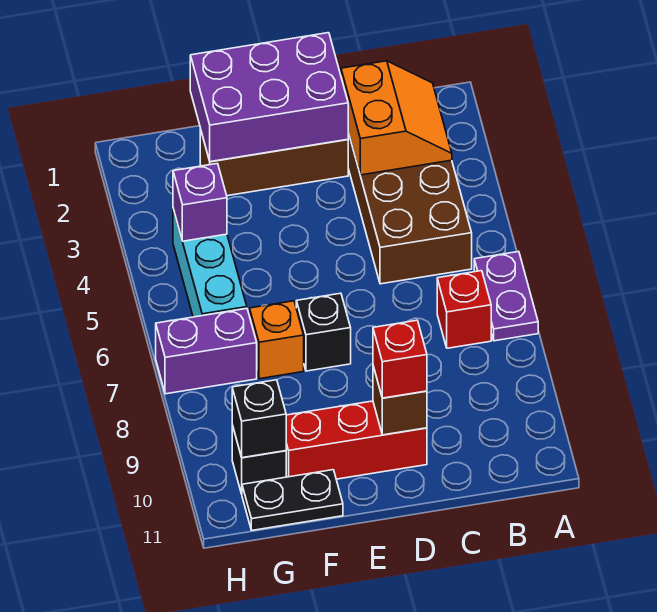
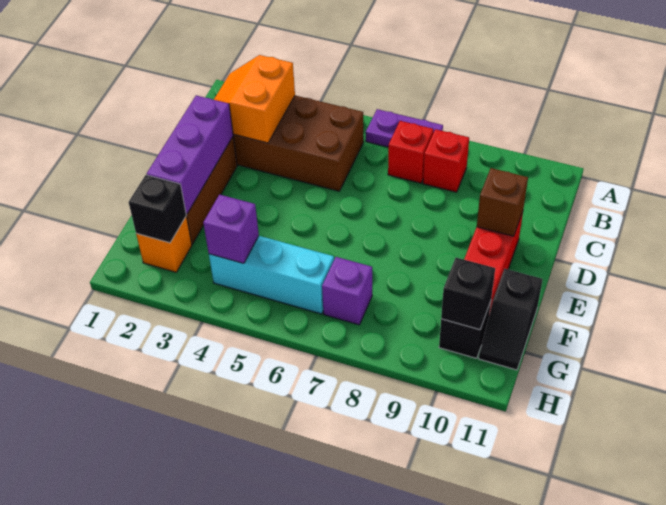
orange slope B2:C3 level 2 top C -> orange slope B2:C3 level 2 top 3
purple brick D1:F2 level 2 -> purple brick D2:F2 level 2
red brick D10 level 3 -> red brick B8 level 1
black brick E7 level 1 -> black brick G2 level 2
orange brick F7 level 1 -> orange brick G2 level 1
black plate F11:G11 level 1 -> black slope F11:G11 level 1 top F
purple brick G7:H7 level 1 -> purple brick G7 level 1

